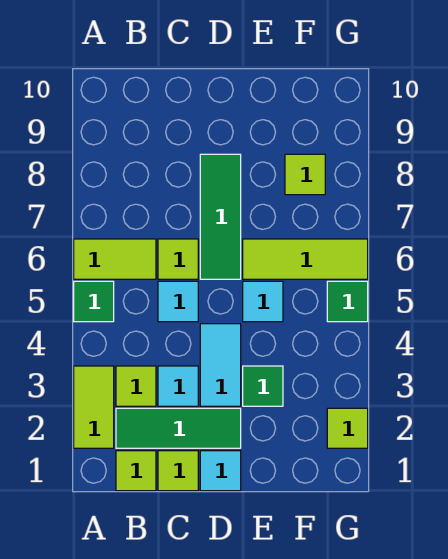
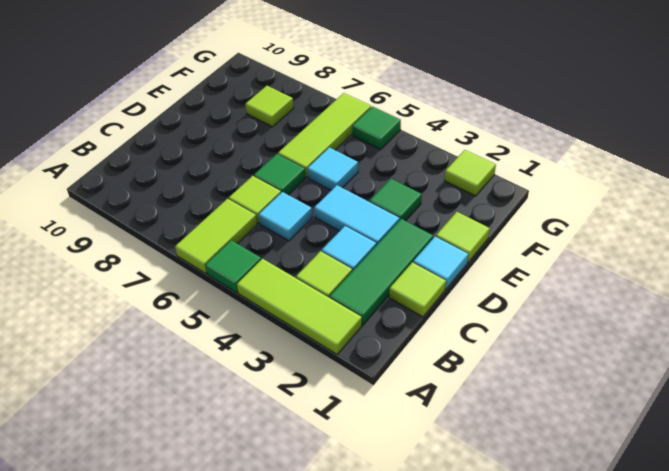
lime tile A2:A3 level 1 -> lime tile A2:A4 level 1
lime tile B1 level 1 -> lime tile E1 level 1
green tile D6:D8 level 1 -> green tile D6 level 1

